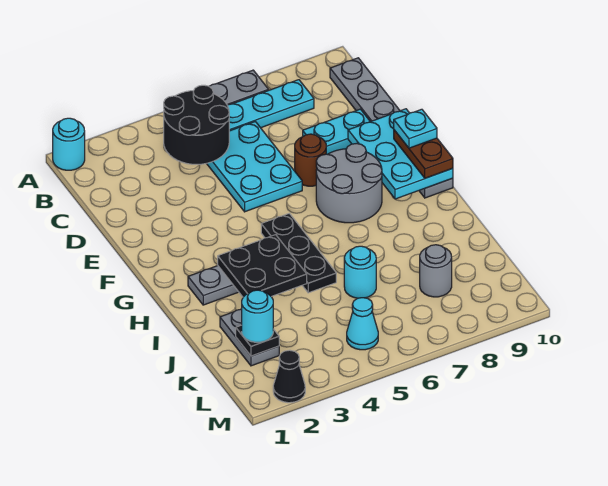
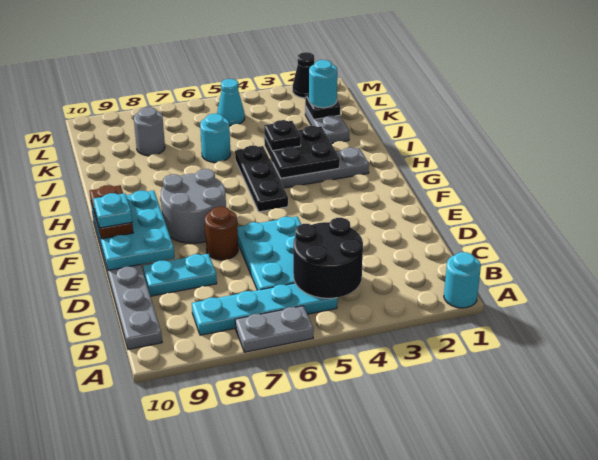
none -> black plate I4 level 3

